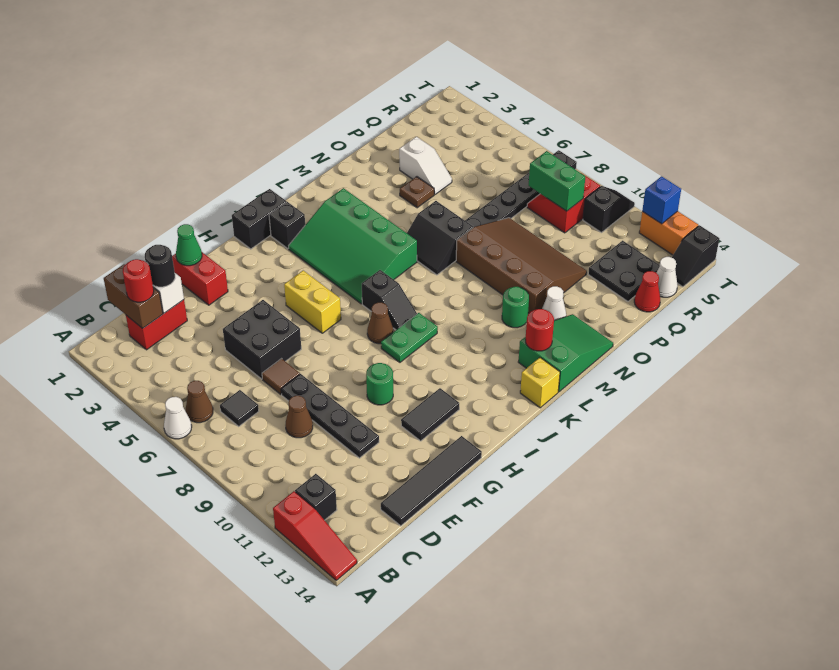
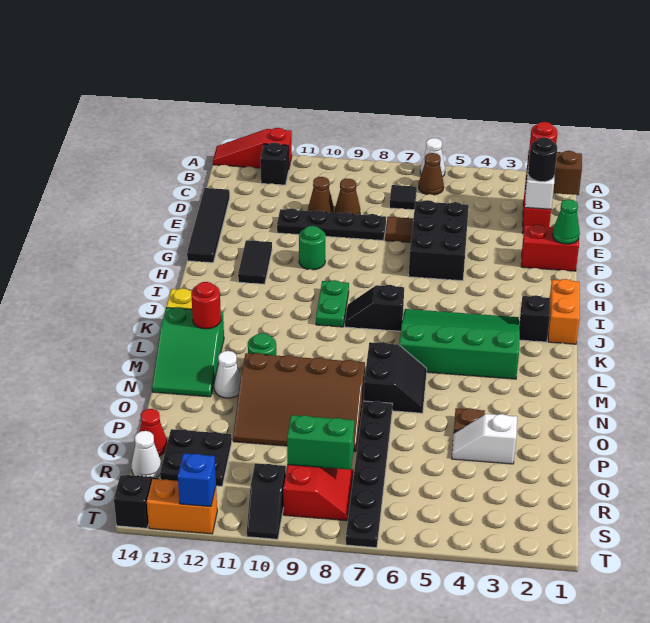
black brick E5:F6 level 1 -> black brick E5:G6 level 1
yellow brick H5:H6 level 1 -> none
black brick I1:J1 level 1 -> orange brick I1:J1 level 1
brown cone I8 level 1 -> brown cone D10 level 1
black slope M6:N7 level 1 top N -> black slope M6:N7 level 1 top 7

